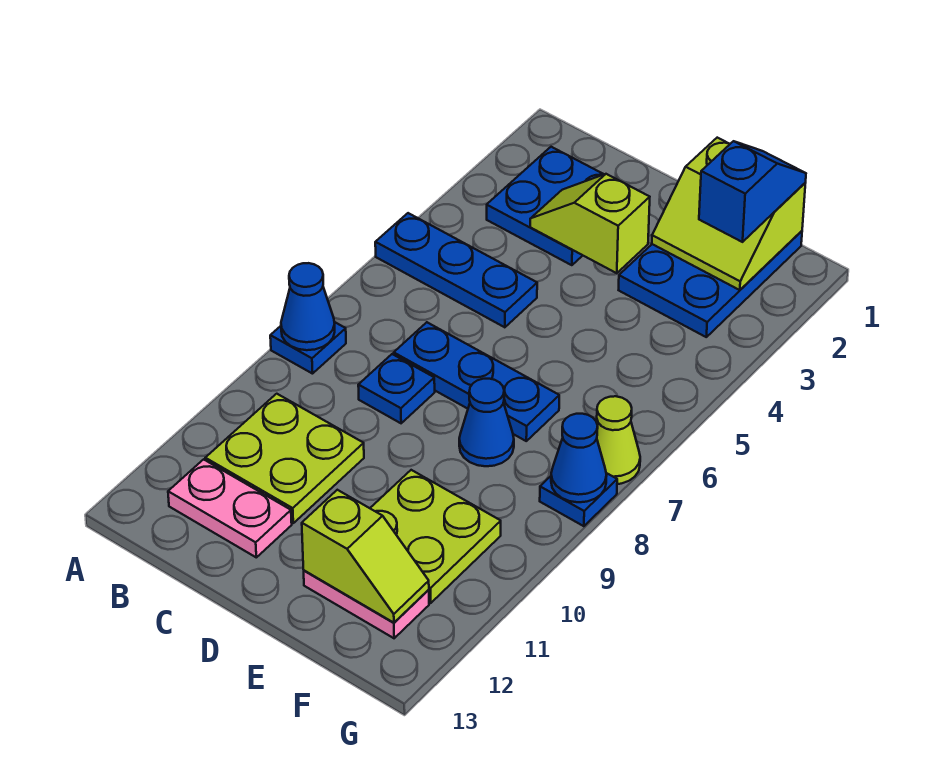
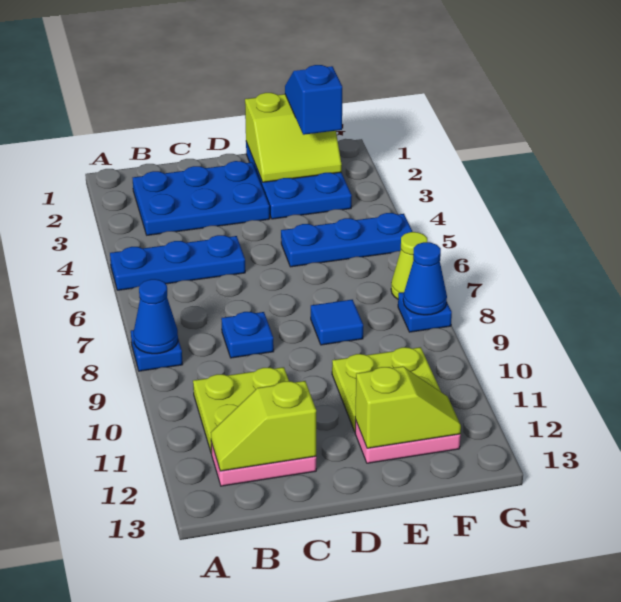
blue plate B2:C3 level 1 -> blue plate B2:D3 level 1
lime slope C3:D3 level 2 top D -> lime slope B12:C12 level 2 top C
blue plate C7:E7 level 1 -> blue plate E5:G5 level 1
blue cone E8 level 1 -> blue tile E8 level 1

